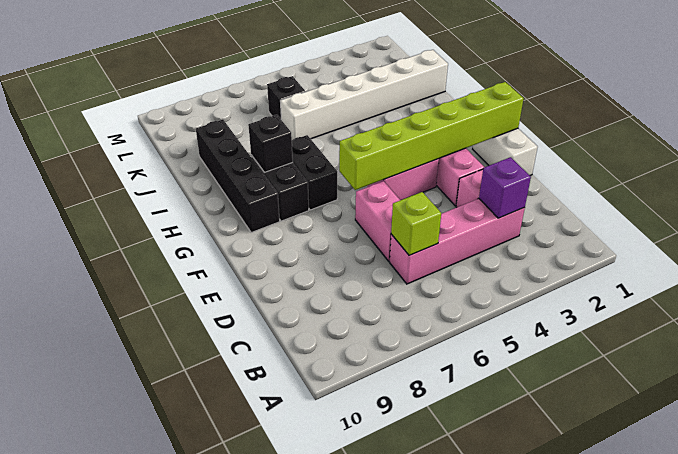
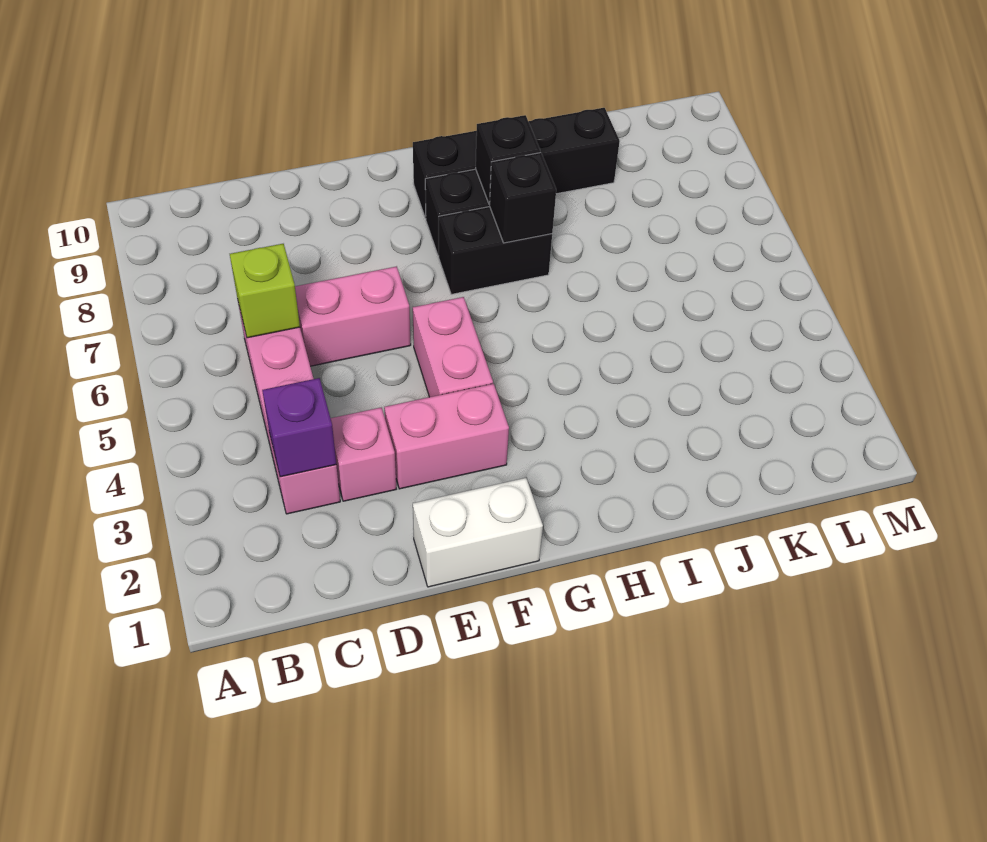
lime brick F1:F6 level 2 -> none
white brick J1:J6 level 1 -> none
black brick K6 level 1 -> black brick H7 level 2

